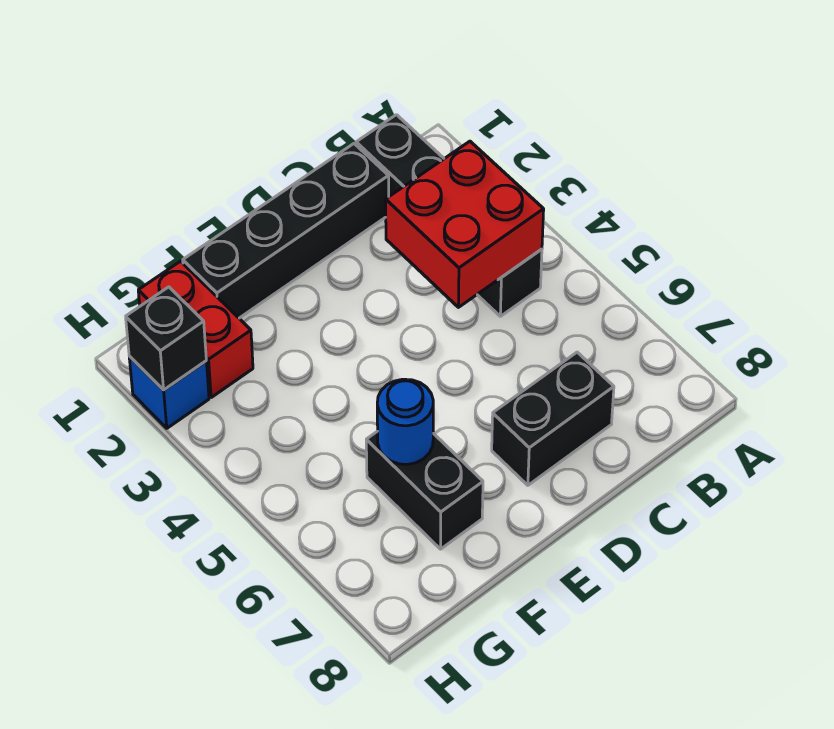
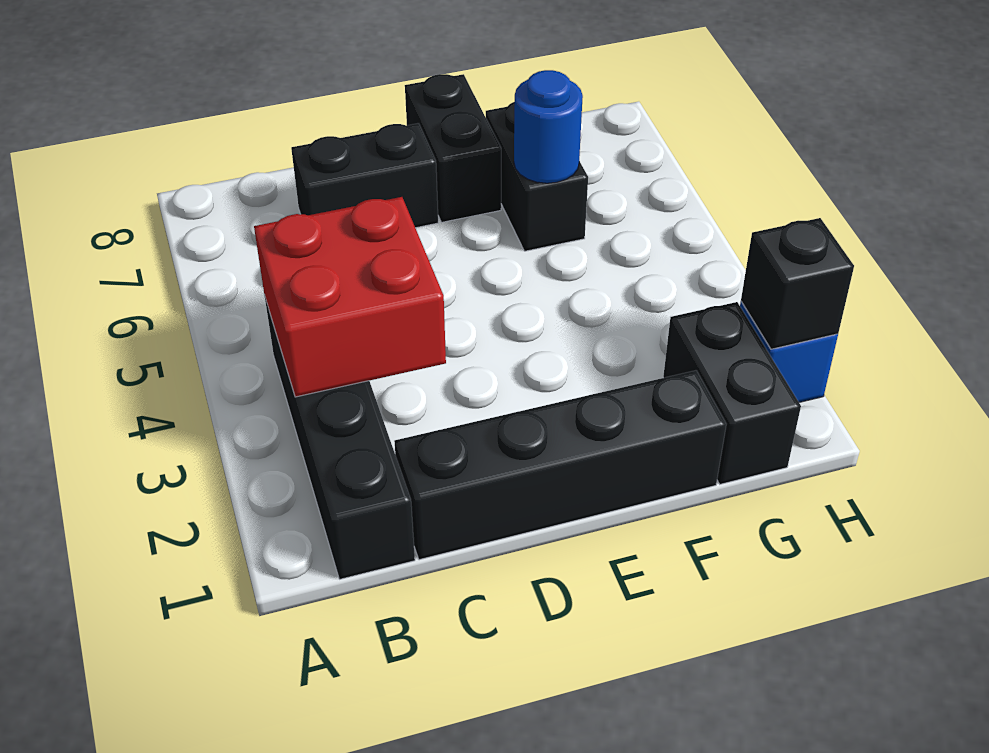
none -> black brick E7:E8 level 1
red brick G1:G2 level 1 -> black brick G1:G2 level 1

